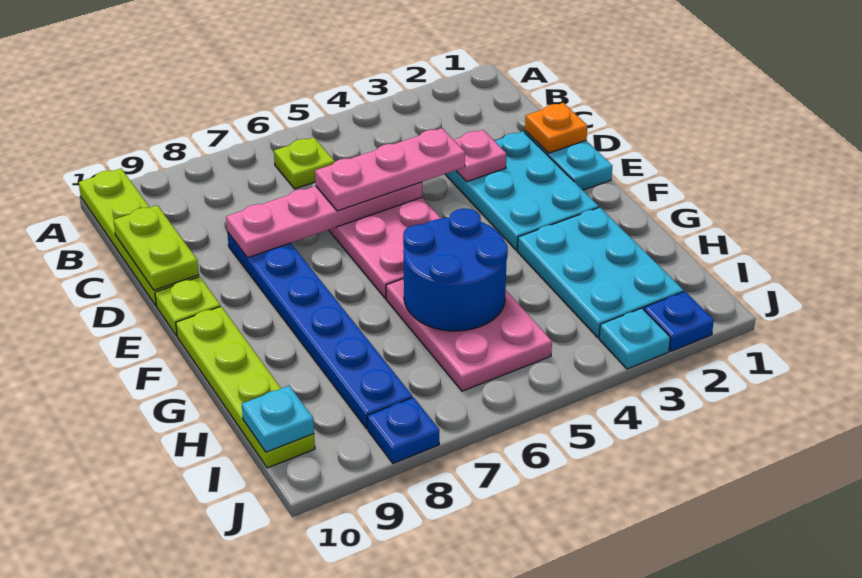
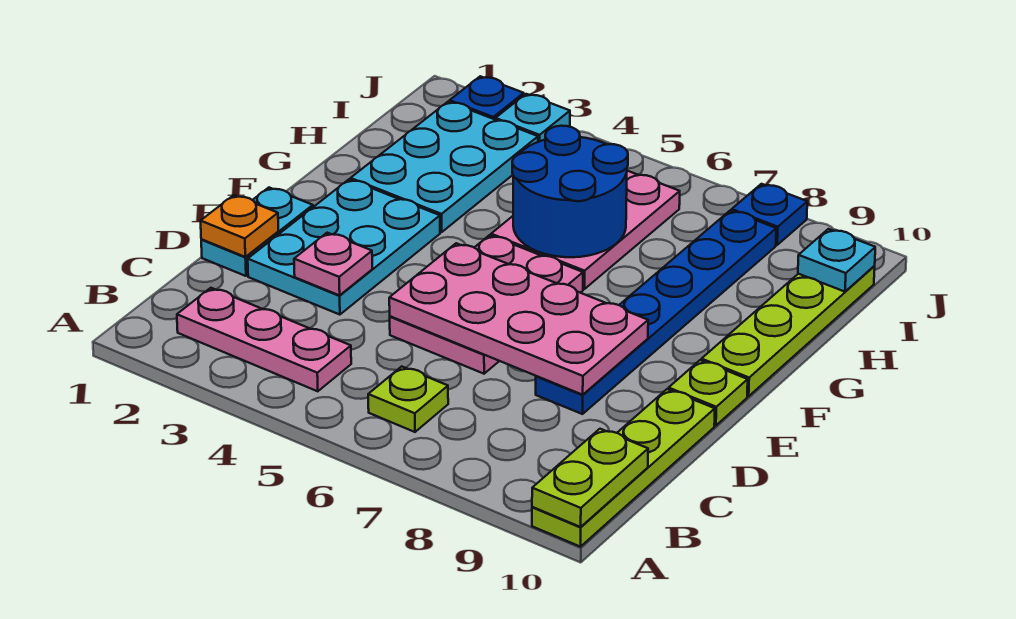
lime plate C10:D10 level 2 -> lime plate A10:B10 level 2
pink plate D4:D6 level 3 -> pink plate B2:B4 level 1
pink plate D5:D8 level 2 -> pink plate D5:E8 level 2

